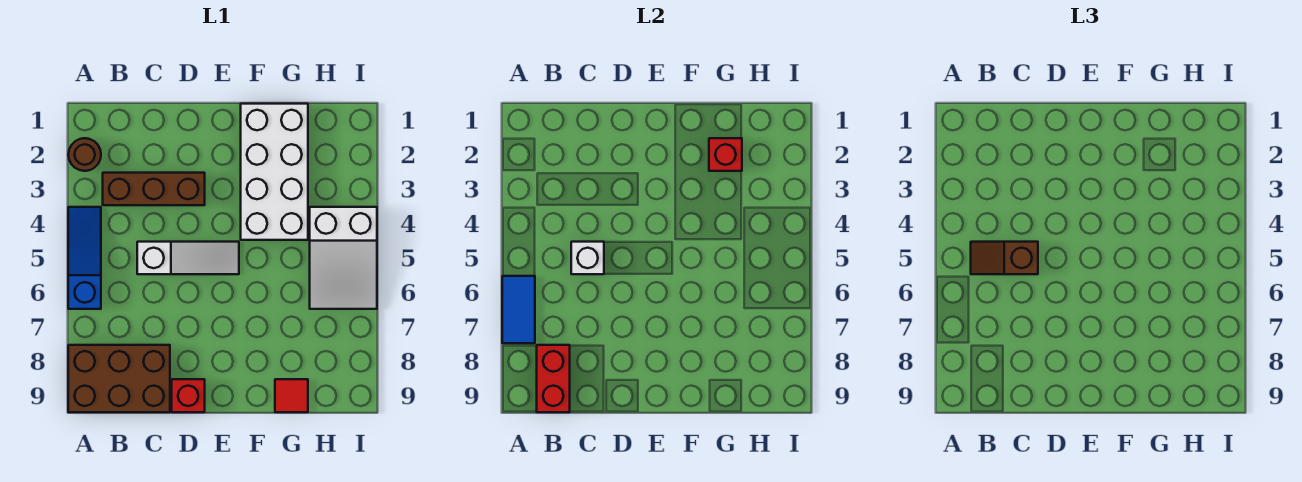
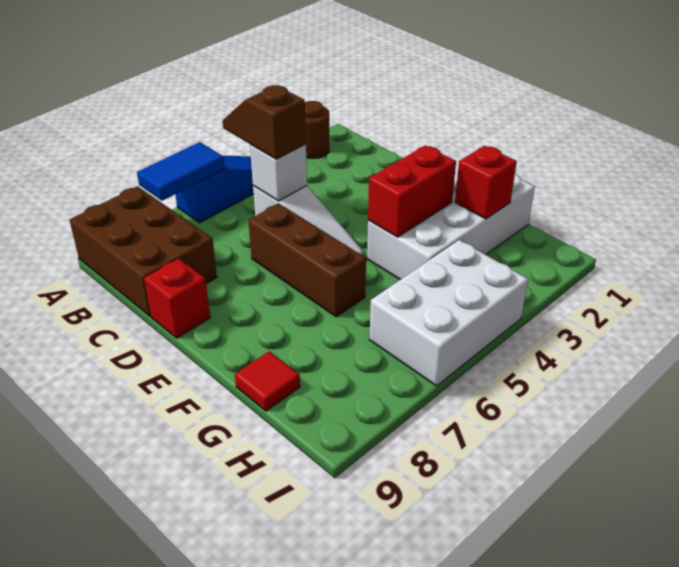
brown brick B3:D3 level 1 -> brown brick D6:F6 level 1
red brick B8:B9 level 2 -> red brick F3:F4 level 2
white slope H4:I6 level 1 top 4 -> white brick H4:I6 level 1

